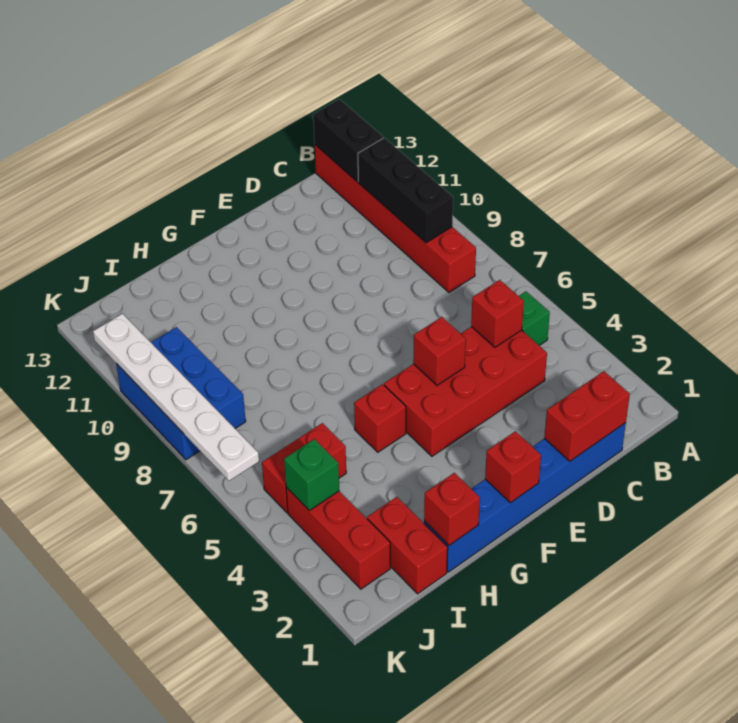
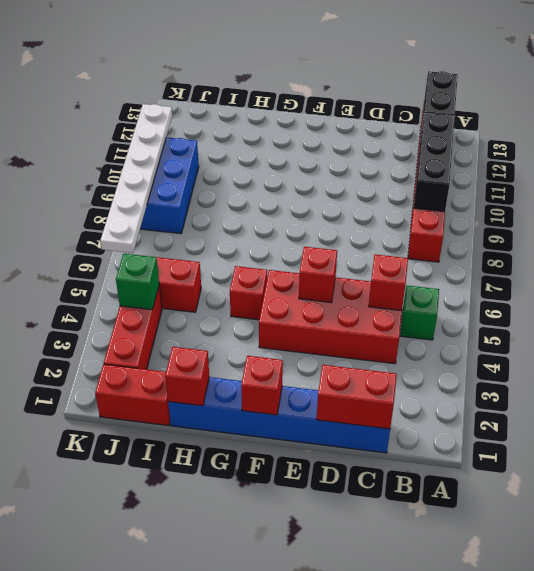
red brick I1:I2 level 1 -> red brick I1:J1 level 1

